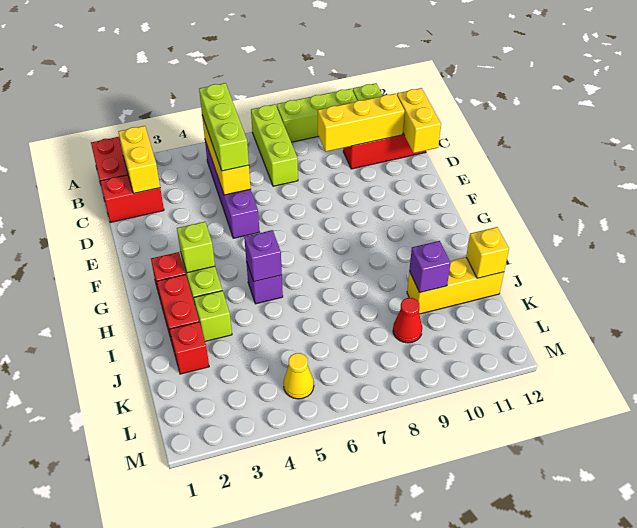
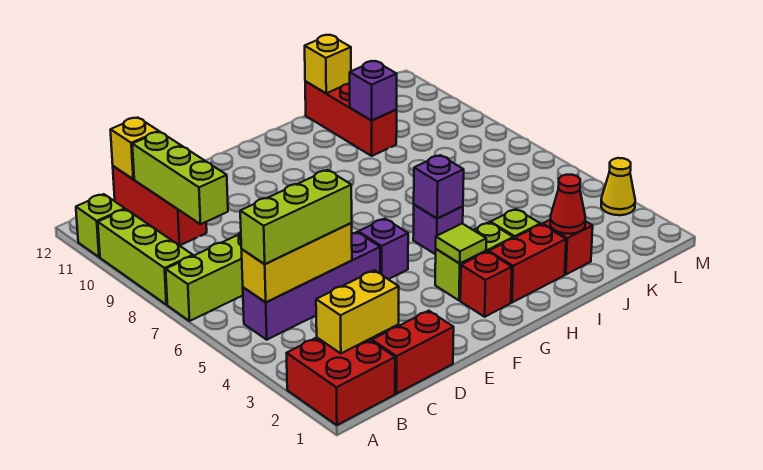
red brick C1:C2 level 1 -> red brick C1:D1 level 1
yellow brick C9:C11 level 2 -> lime brick C9:C11 level 2
yellow brick C12:D12 level 2 -> yellow brick C12 level 2
none -> purple brick F5 level 1
lime brick G3 level 2 -> lime tile G3 level 2
yellow brick J10:J12 level 1 -> red brick J10:J12 level 1
red cone K9 level 1 -> red cone J2 level 2
yellow cone L5 level 1 -> yellow cone M3 level 1

